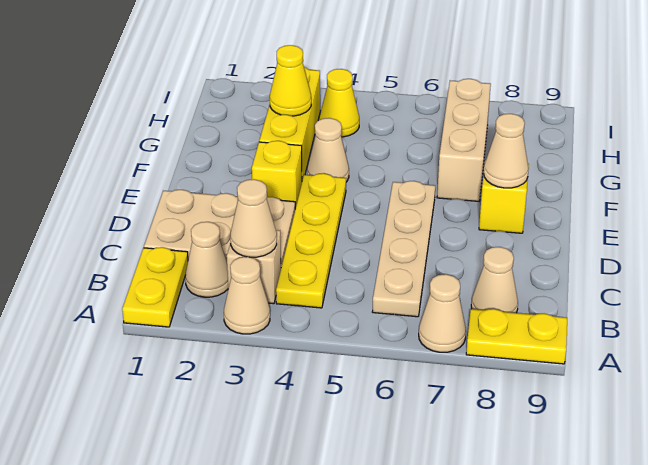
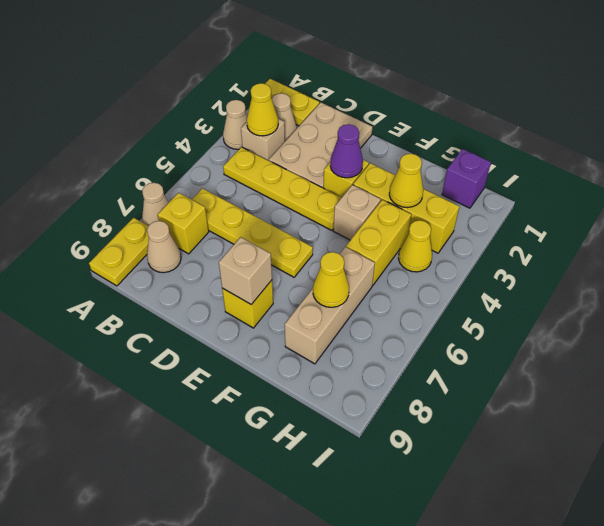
tan cone B3 level 2 -> yellow cone B3 level 2
tan plate B6:E6 level 1 -> yellow plate B6:E6 level 1
none -> yellow brick B7 level 1
none -> purple cone E3 level 2
tan cone E8 level 2 -> tan brick E8 level 2
tan cone F4 level 1 -> tan brick F4 level 1
tan brick F7:H7 level 1 -> tan brick G6:G8 level 1
none -> yellow brick G4:G5 level 1
none -> yellow cone G7 level 2
none -> purple brick H1 level 1

